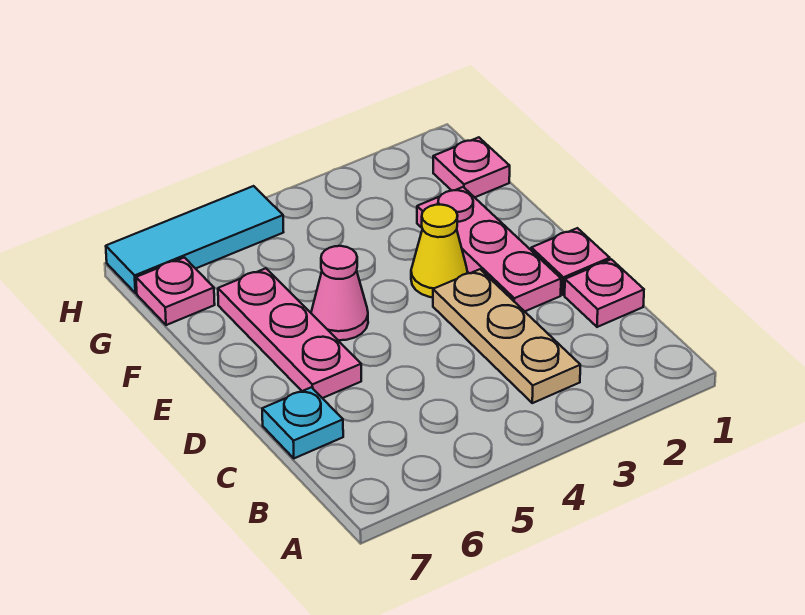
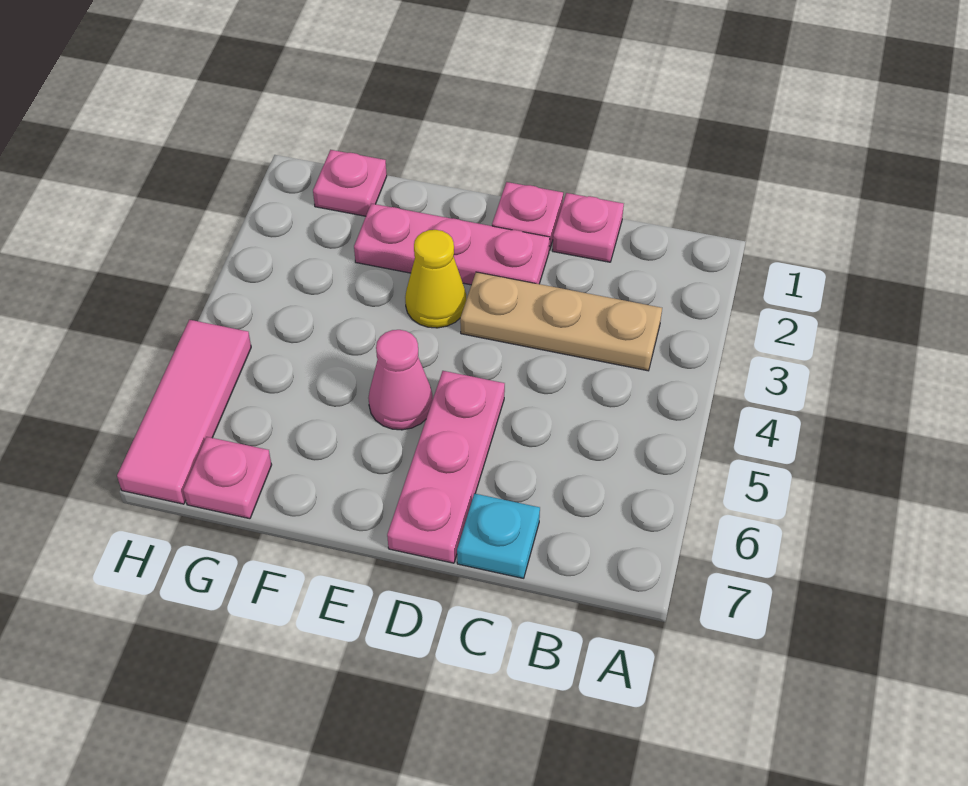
pink plate D6:F6 level 1 -> pink plate D5:D7 level 1
cyan tile H5:H7 level 1 -> pink tile H5:H7 level 1

